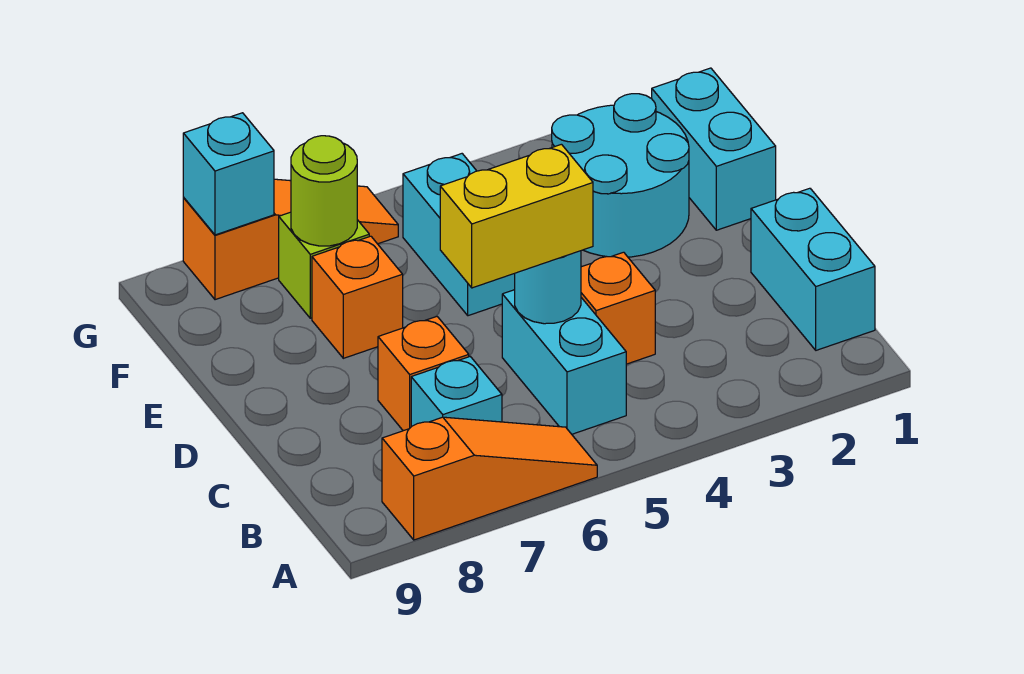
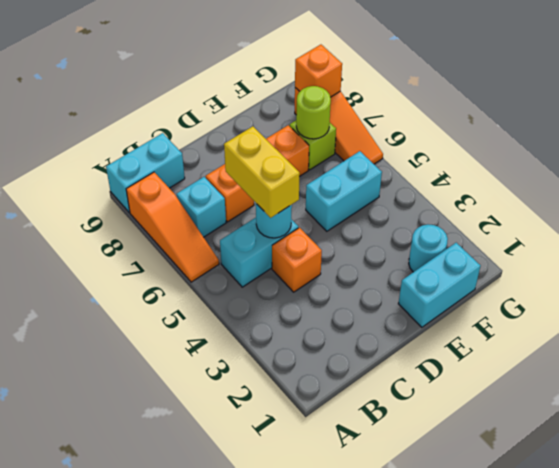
cyan brick B1:C1 level 1 -> cyan brick A9:B9 level 1
cyan round brick E2:F3 level 1 -> cyan round brick F2 level 1
cyan brick G8 level 2 -> orange brick G8 level 2

